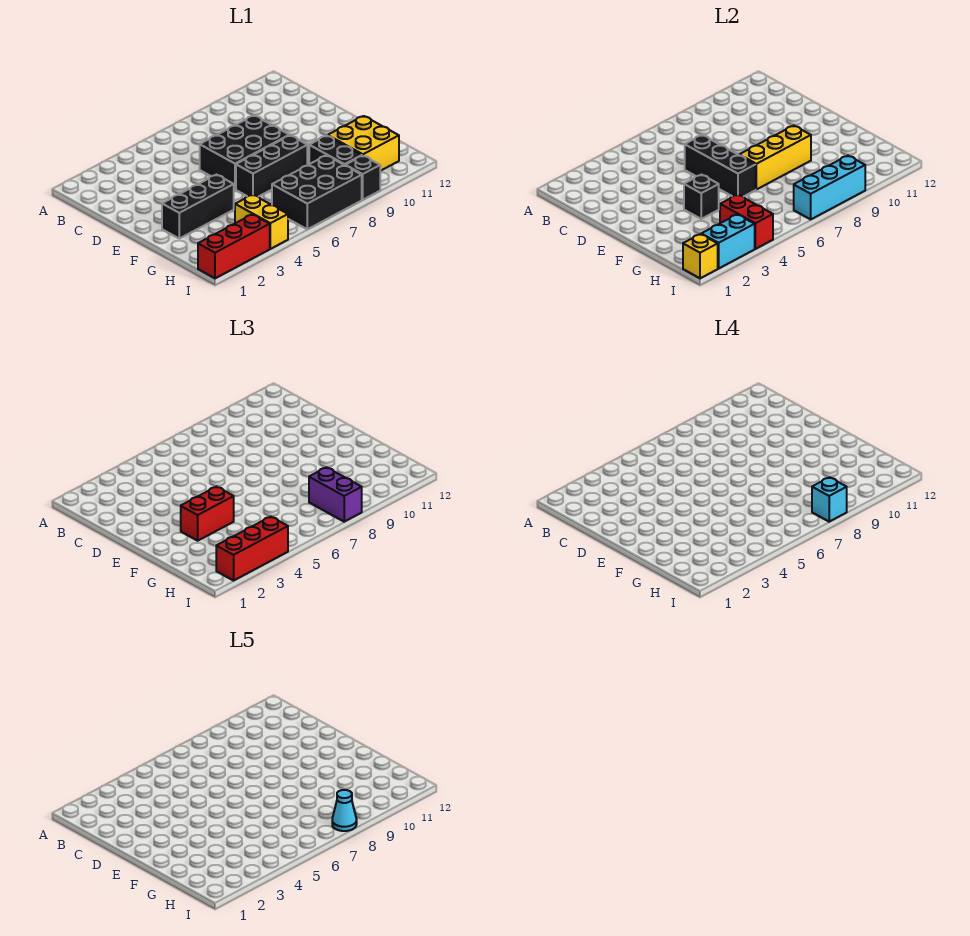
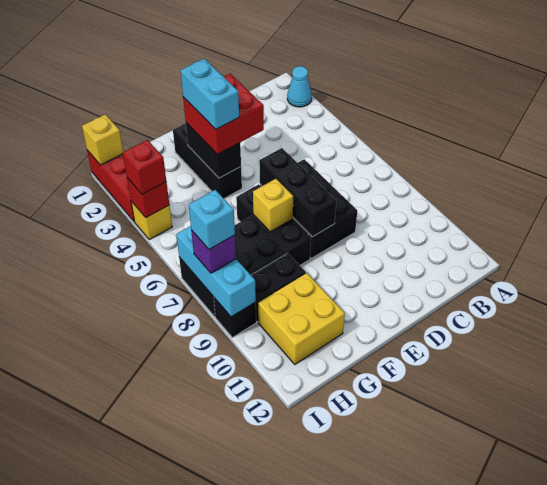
black brick D6:F6 level 2 -> black brick E6:E8 level 2
red brick F3:F4 level 3 -> red brick E3:F4 level 3
black brick F4 level 2 -> black brick F3:F4 level 2
yellow brick F7:F9 level 2 -> yellow brick F7 level 2
yellow brick H4:I4 level 1 -> yellow brick I4 level 1
red brick H4:I4 level 2 -> red brick I4 level 2
black brick H6:I8 level 1 -> black brick G7:I8 level 1
purple brick H8:I8 level 3 -> purple brick I8 level 3
cyan brick I2:I3 level 2 -> cyan brick F3:F4 level 4
red brick I2:I4 level 3 -> red brick I4 level 3
cyan cone I8 level 5 -> cyan cone A2 level 1

